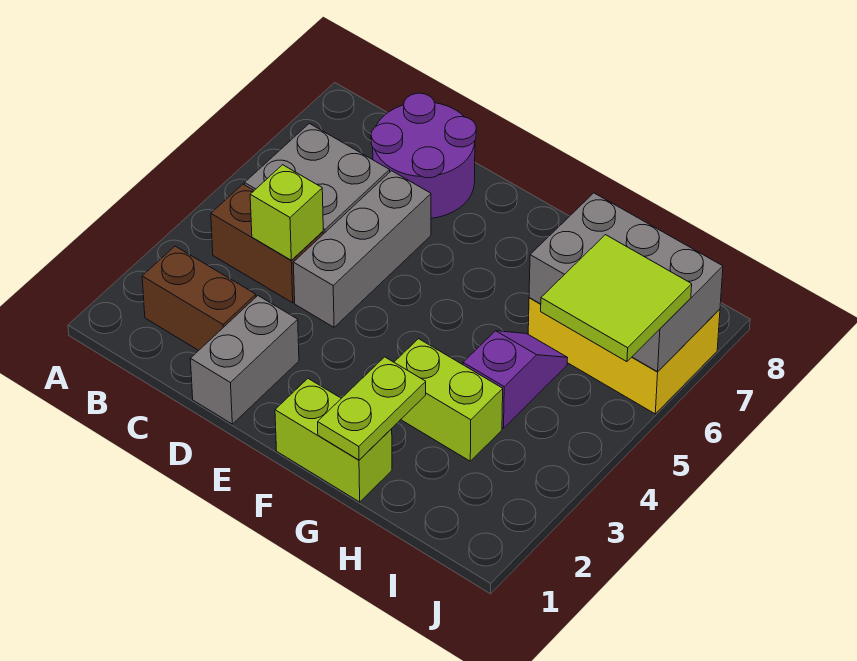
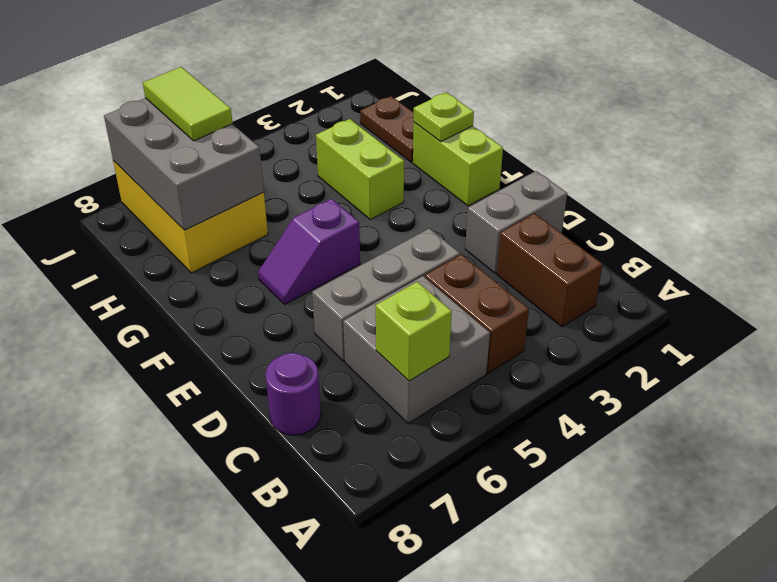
lime brick C4 level 2 -> lime brick B6 level 2
purple round brick C7:D8 level 1 -> purple round brick C8 level 1
lime plate G1:G2 level 2 -> lime plate G1 level 2
none -> brown plate H1:I1 level 1
purple slope H4:H5 level 1 top 4 -> purple slope F5:F6 level 1 top 5
lime tile I5:J6 level 3 -> lime tile I6:J6 level 3

